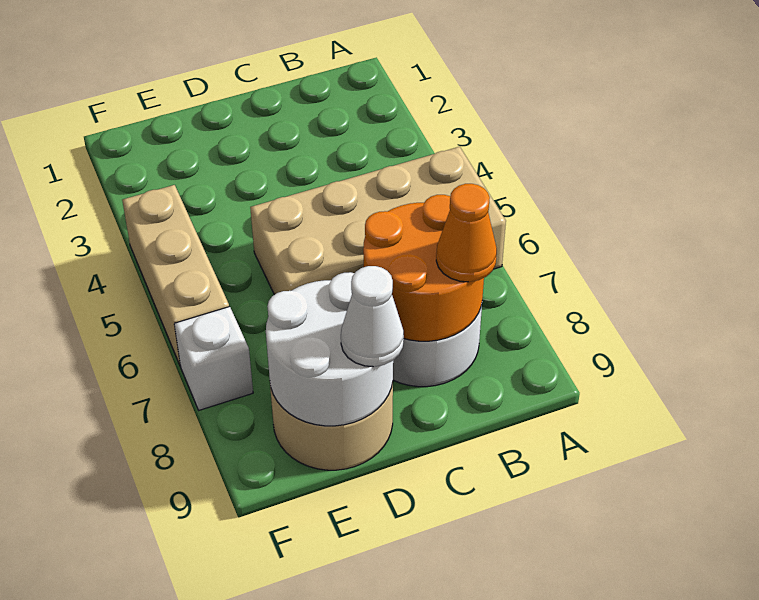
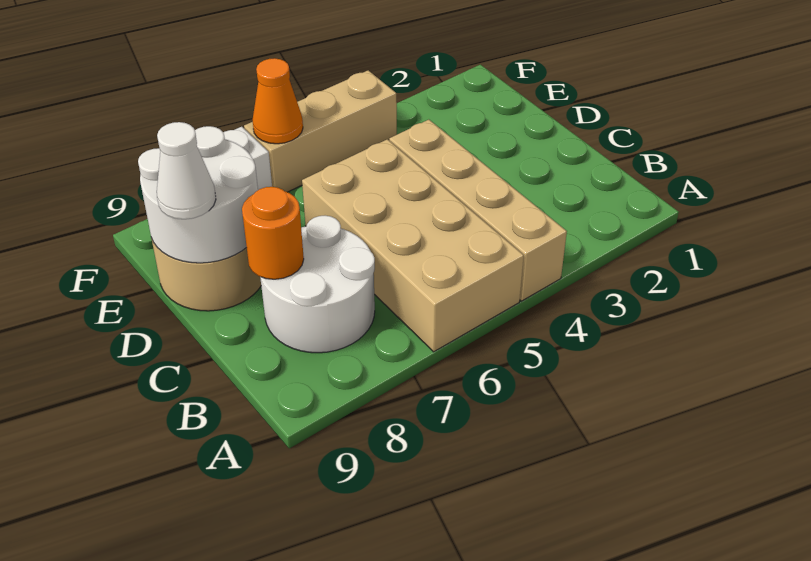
none -> tan brick A4:D4 level 1
orange round brick B7:C8 level 2 -> orange round brick C8 level 2
orange cone B8 level 3 -> orange cone F6 level 2

